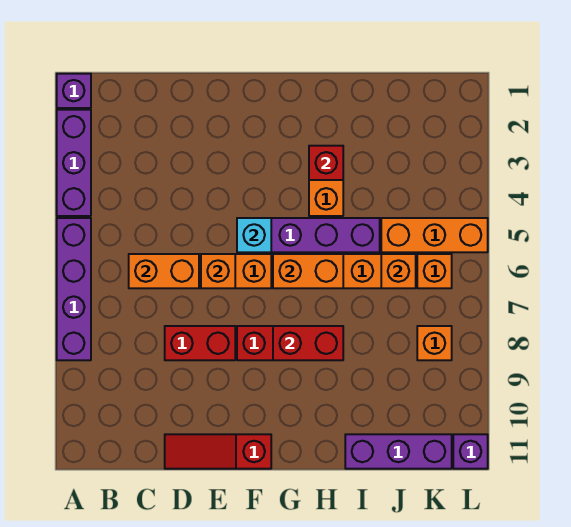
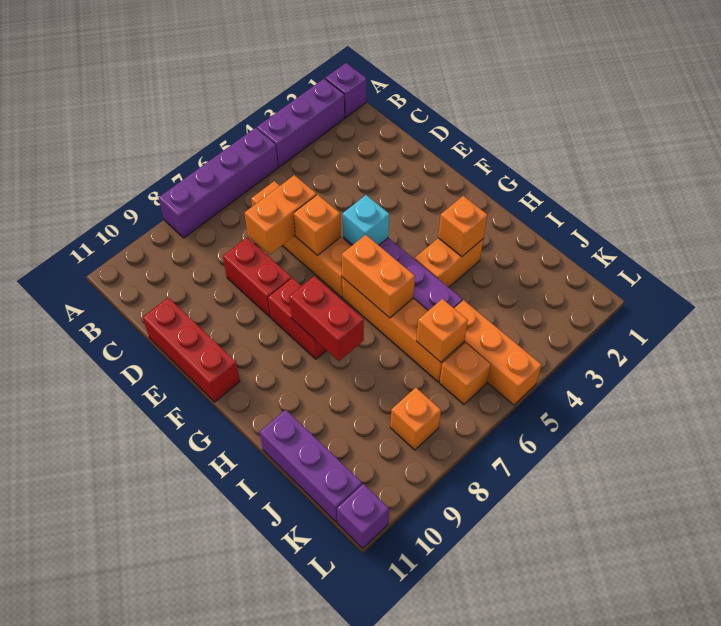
orange brick C6:D6 level 2 -> orange brick D6:D7 level 2
red slope D11:F11 level 1 top F -> red brick D11:F11 level 1
red brick H3 level 2 -> orange brick H3 level 2

